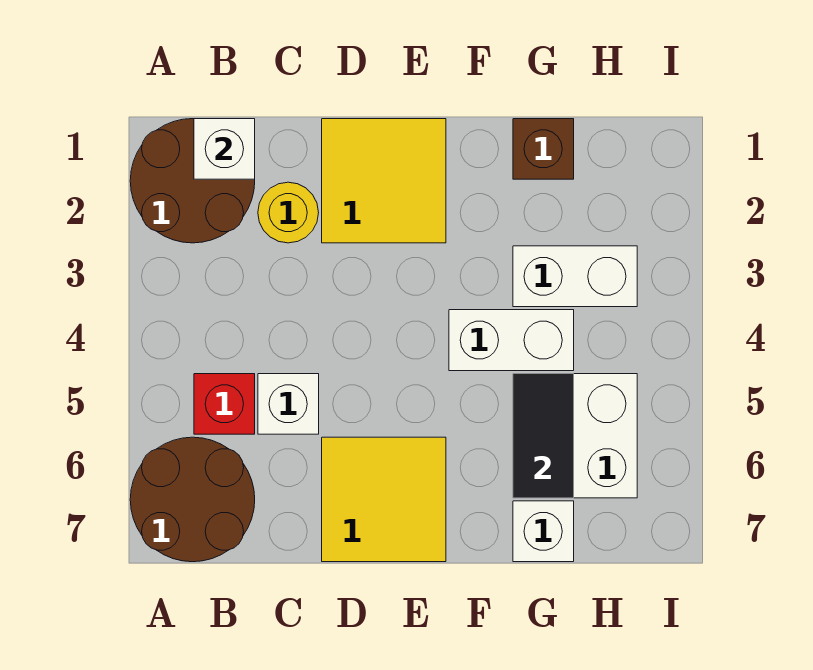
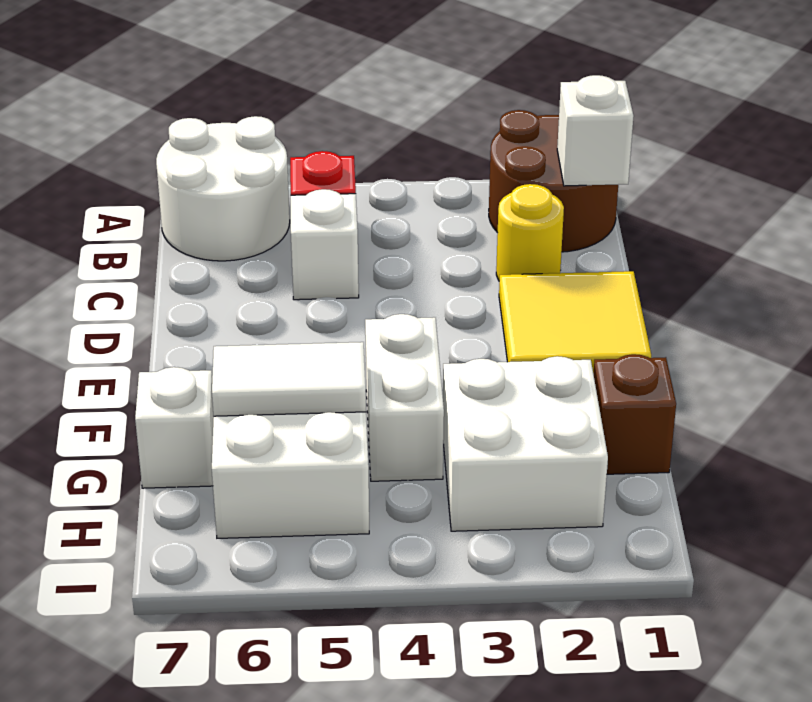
brown round brick A6:B7 level 1 -> white round brick A6:B7 level 1
yellow tile D6:E7 level 1 -> none
white brick G3:H3 level 1 -> white brick G2:H3 level 1
black tile G5:G6 level 2 -> white tile G5:G6 level 2

